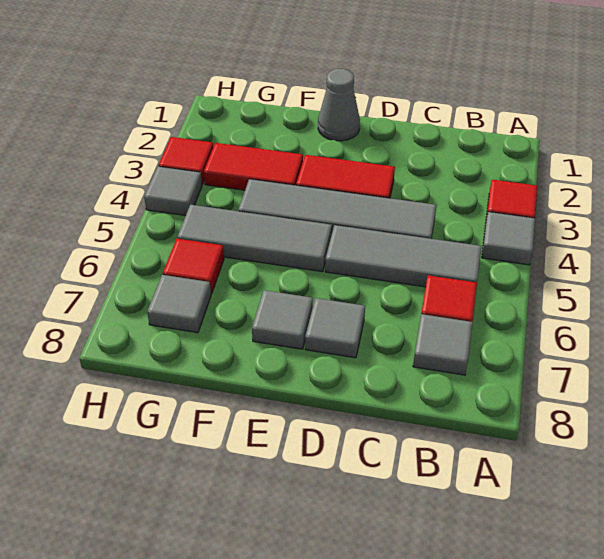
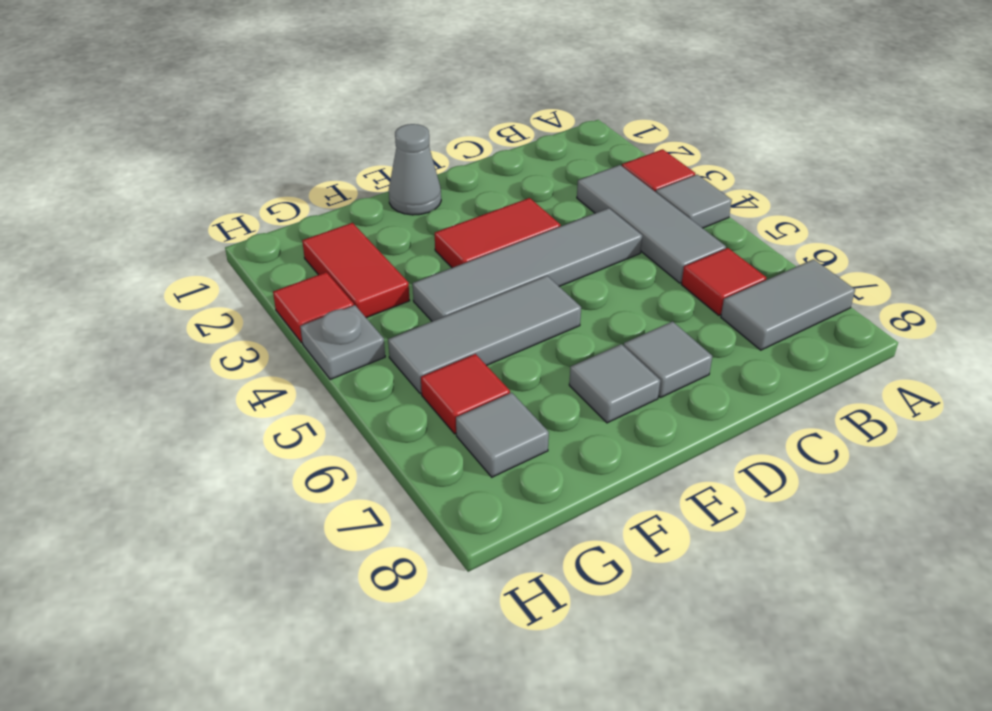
grey tile B5:D5 level 1 -> grey tile B3:B5 level 1
grey tile B7 level 1 -> grey tile A7:B7 level 1
red tile F3:G3 level 1 -> red tile G2:G3 level 1
grey tile H4 level 1 -> grey plate H4 level 1

